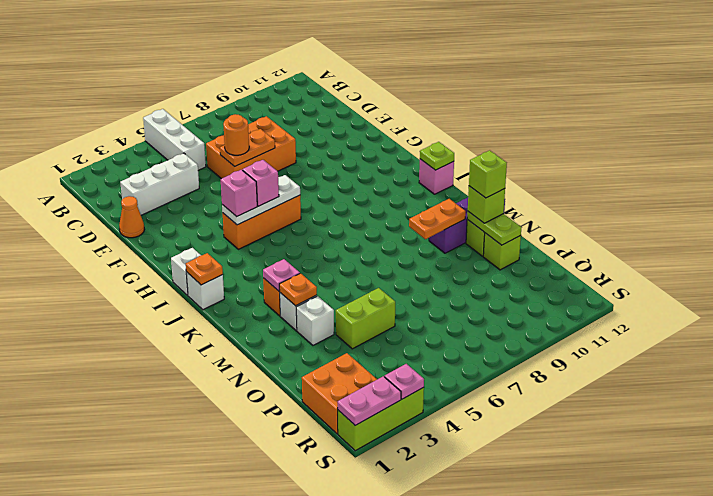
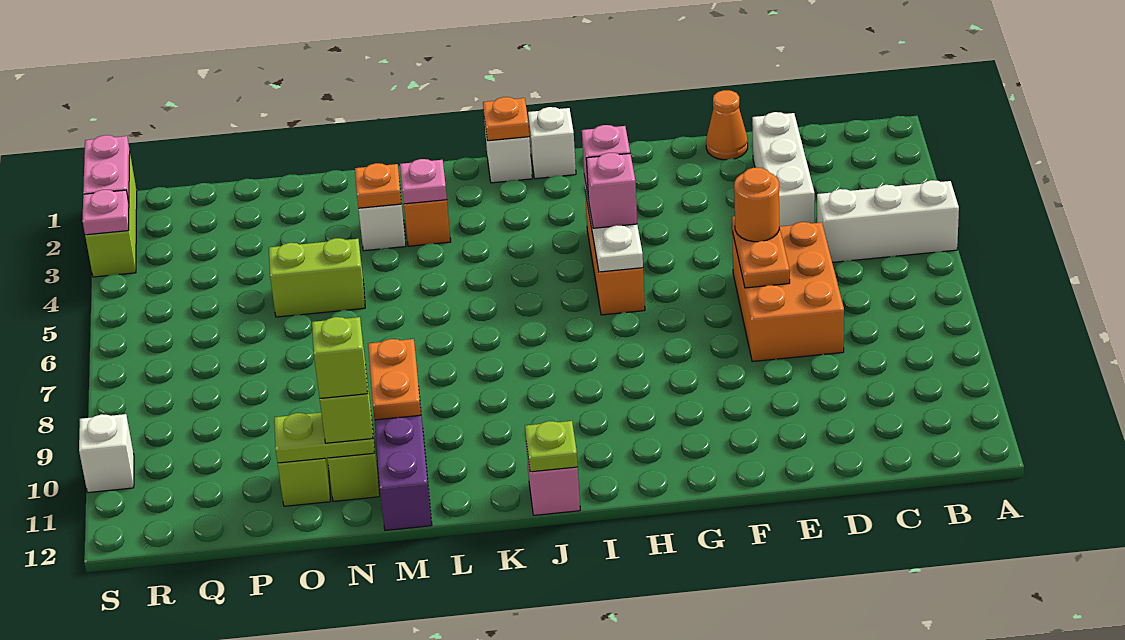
white brick N3 level 1 -> white brick S10 level 1
lime brick O4:O5 level 1 -> lime brick N5:O5 level 1
orange brick Q1:R2 level 1 -> none

